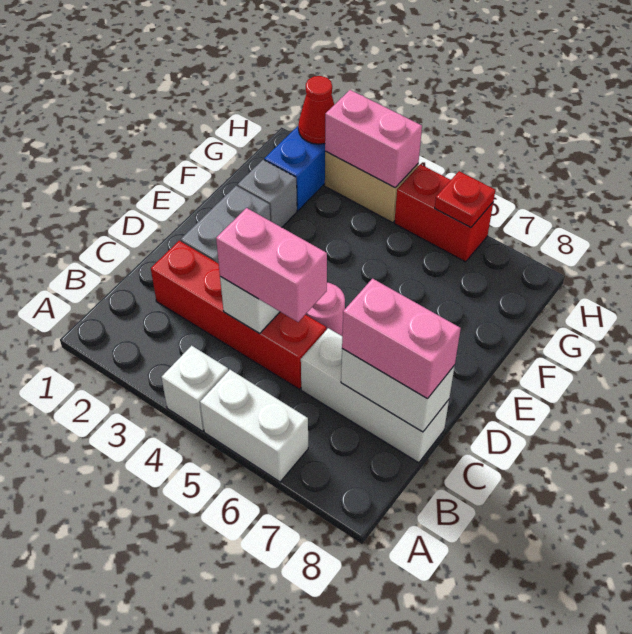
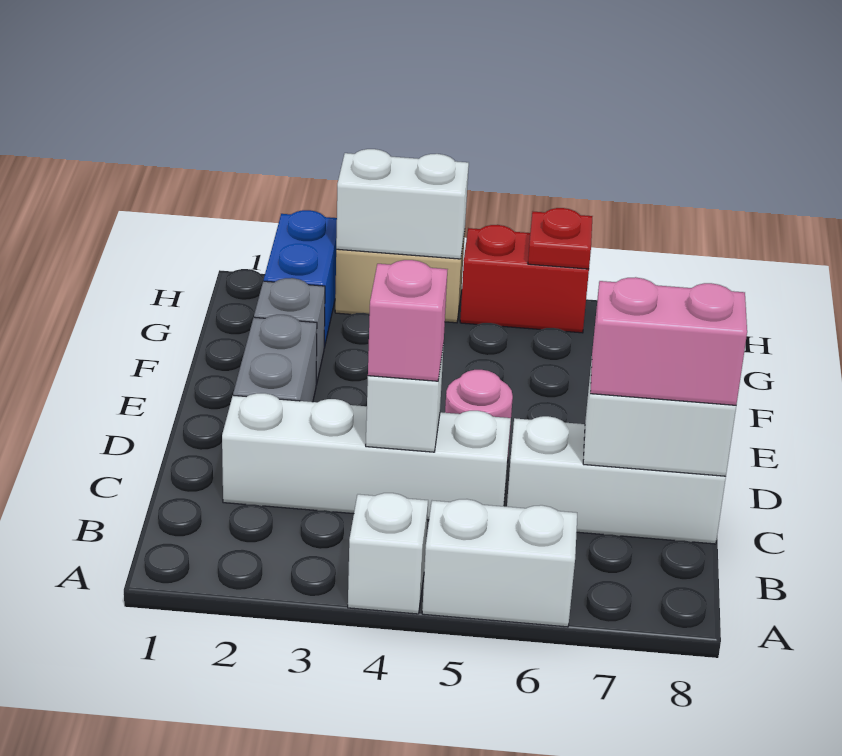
red brick C2:C5 level 1 -> white brick C2:C5 level 1
pink brick C4:C5 level 3 -> pink brick C4 level 3
red cone H2 level 2 -> none
pink brick H3:H4 level 2 -> white brick H3:H4 level 2

